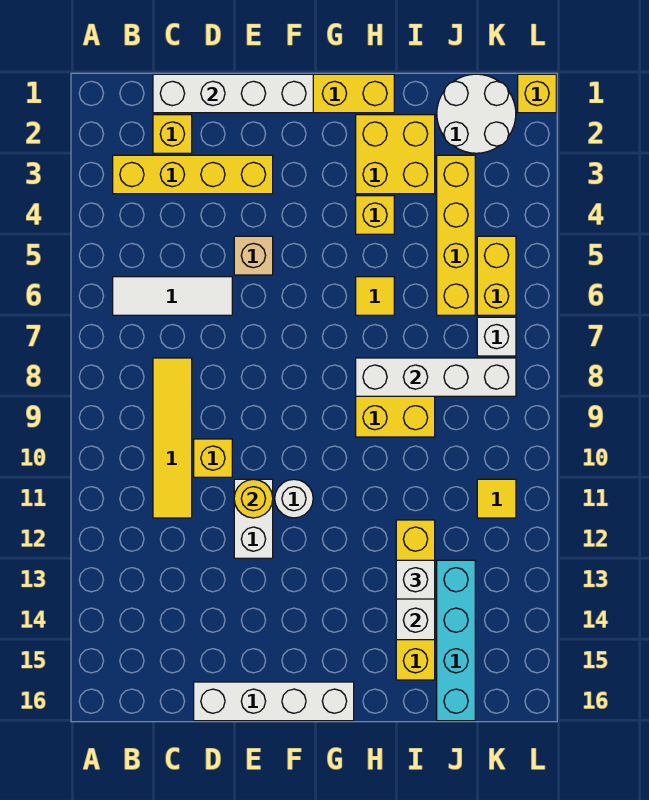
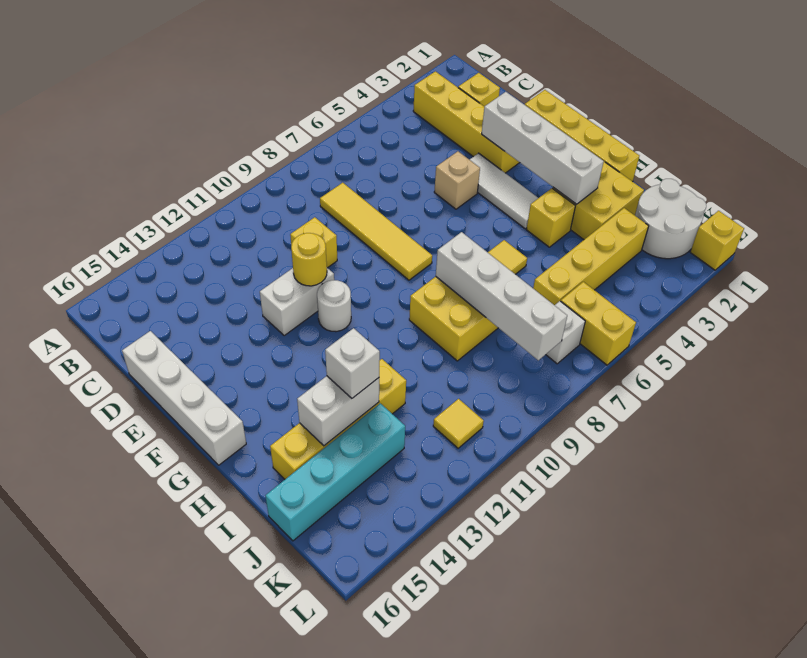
white tile B6:D6 level 1 -> white tile E4:G4 level 1
white brick C1:F1 level 2 -> white brick E3:H3 level 2
yellow tile C8:C11 level 1 -> yellow tile C8:F8 level 1
yellow brick K5:K6 level 1 -> yellow brick K6:L6 level 1

